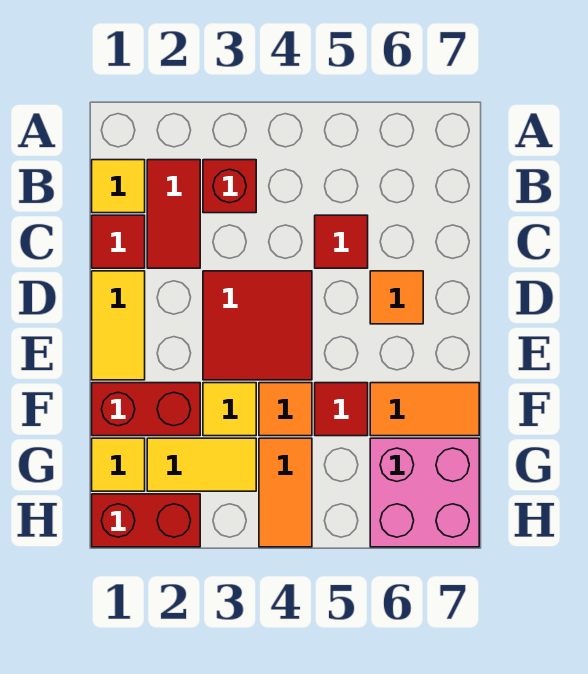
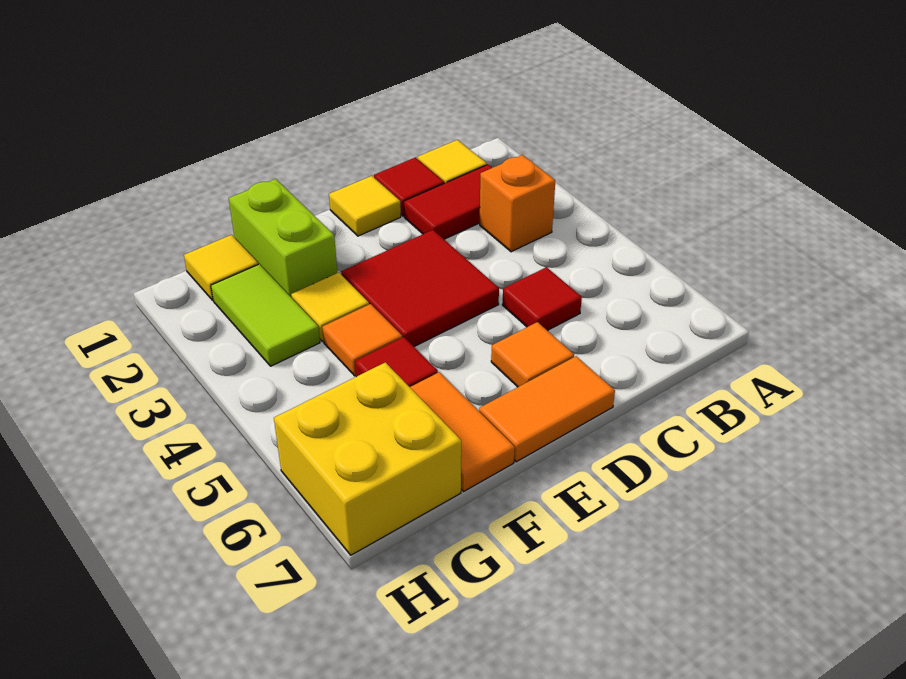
red brick B3 level 1 -> orange brick B3 level 1
yellow tile D1:E1 level 1 -> yellow tile D1 level 1
red brick F1:F2 level 1 -> lime brick F1:F2 level 1
yellow tile G2:G3 level 1 -> lime tile G2:G3 level 1
orange tile G4:H4 level 1 -> orange tile D7:E7 level 1
pink brick G6:H7 level 1 -> yellow brick G6:H7 level 1
red brick H1:H2 level 1 -> none

